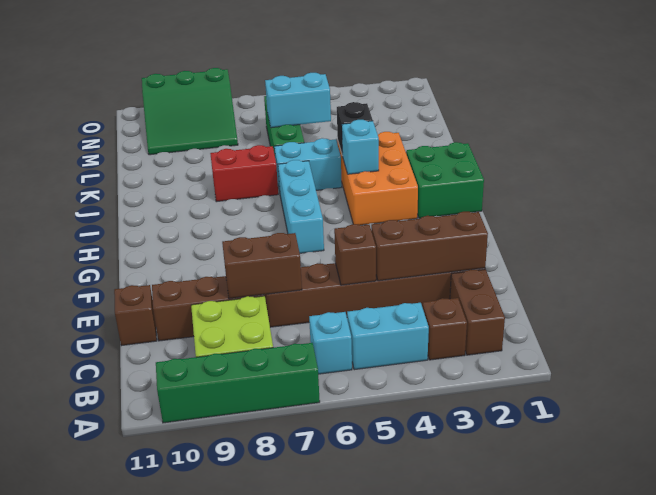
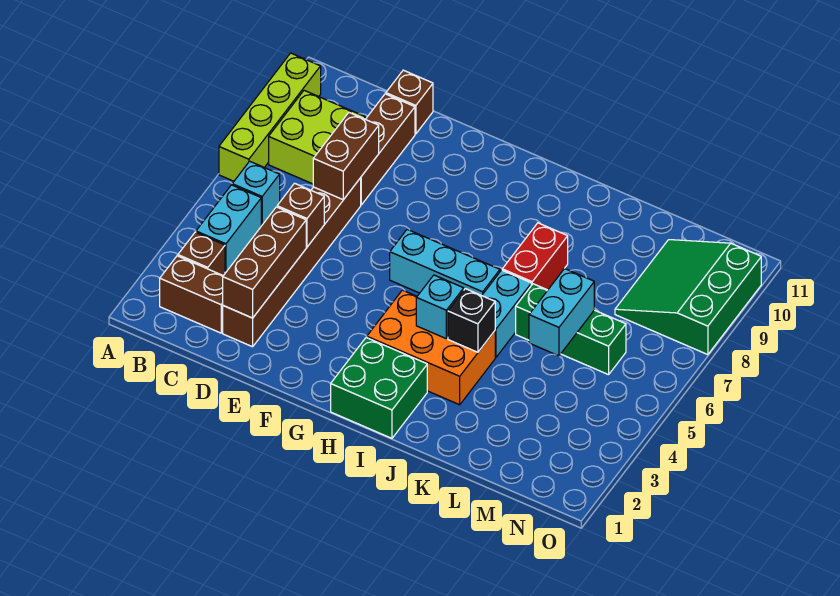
green brick A7:A10 level 1 -> lime brick A7:A10 level 1

